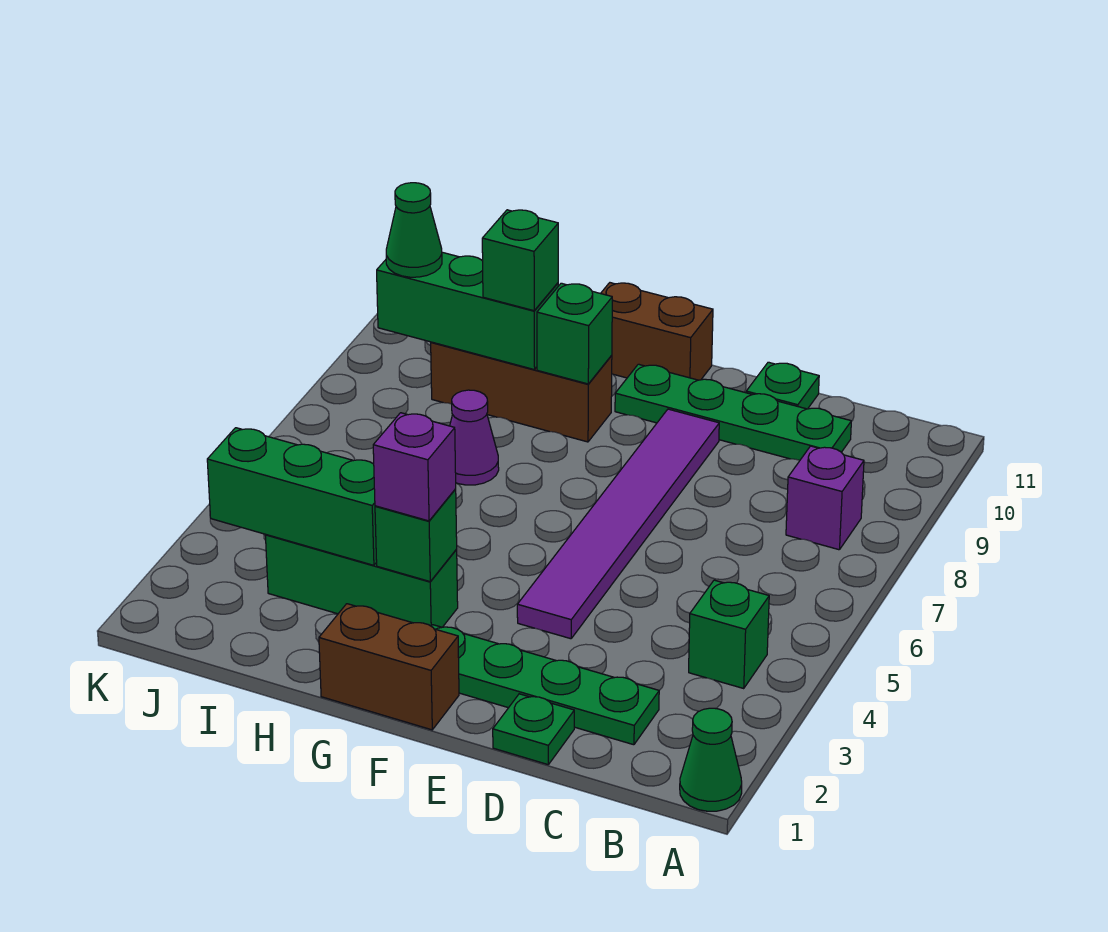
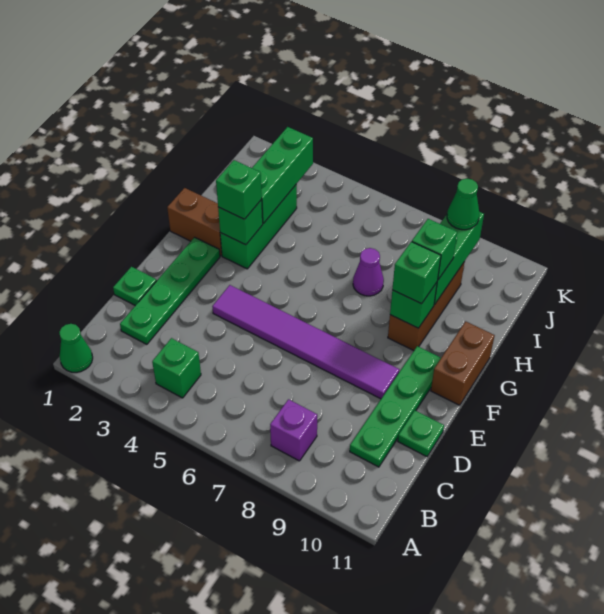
brown brick F1:G1 level 1 -> brown brick G1:G2 level 1
purple brick G3 level 3 -> green brick G3 level 3
none -> green brick G9 level 3

